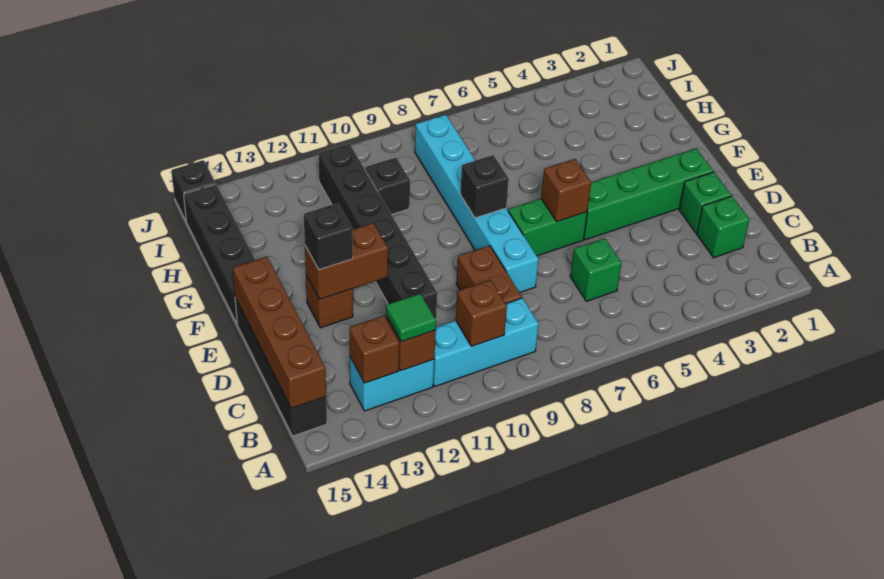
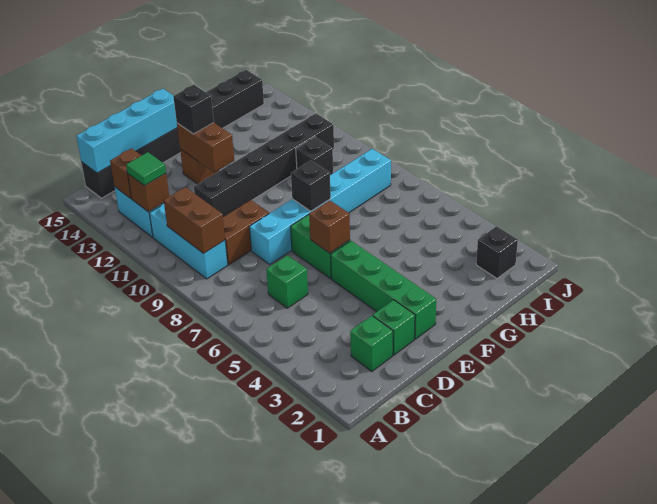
brown brick B10 level 2 -> brown brick B9:B10 level 2
brown brick B15:E15 level 2 -> cyan brick B15:E15 level 2
black brick J15 level 1 -> black brick I2 level 1

